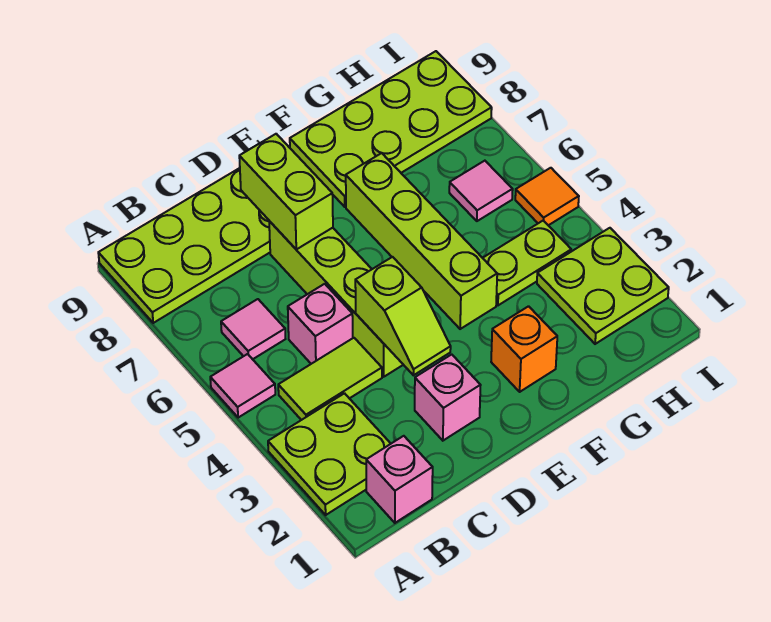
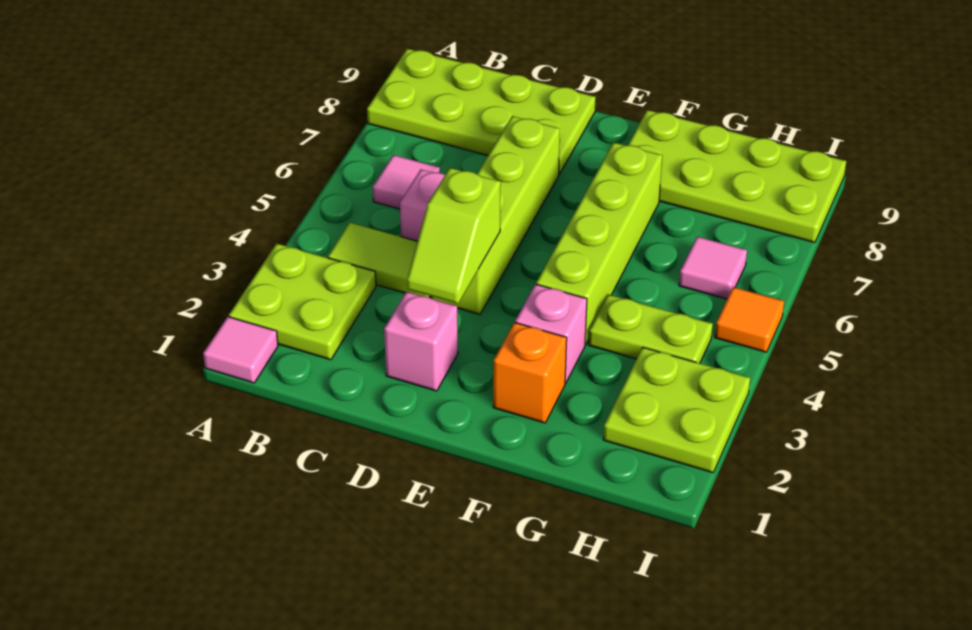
pink tile A5 level 1 -> pink tile A1 level 1
pink brick B1 level 1 -> pink brick F3 level 1
lime brick D7:D8 level 2 -> none

